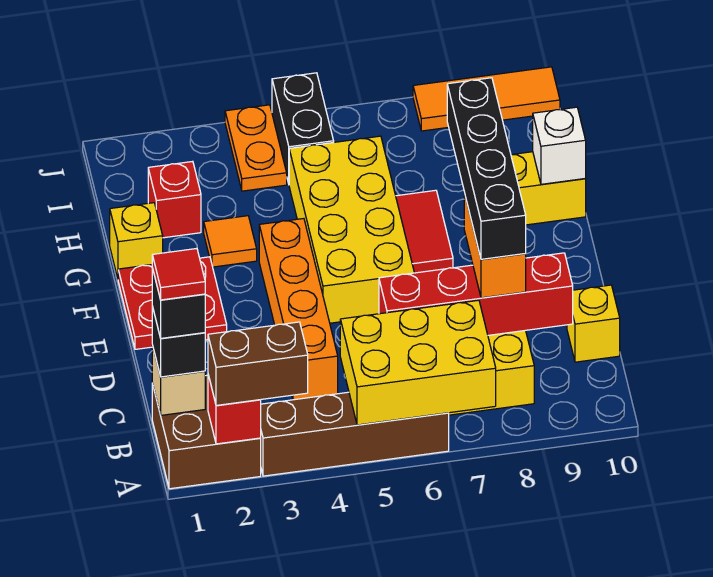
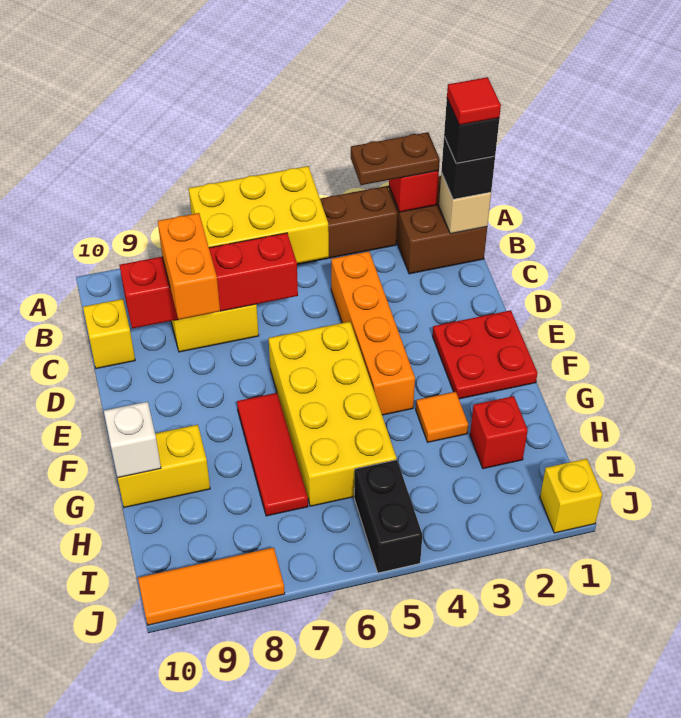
brown brick A2:A3 level 3 -> brown plate A2:A3 level 3
black brick C8:F8 level 4 -> none
red tile F7:G7 level 1 -> red tile F7:H7 level 1
yellow brick G1 level 1 -> yellow brick J1 level 1
orange plate I4:J4 level 1 -> none

